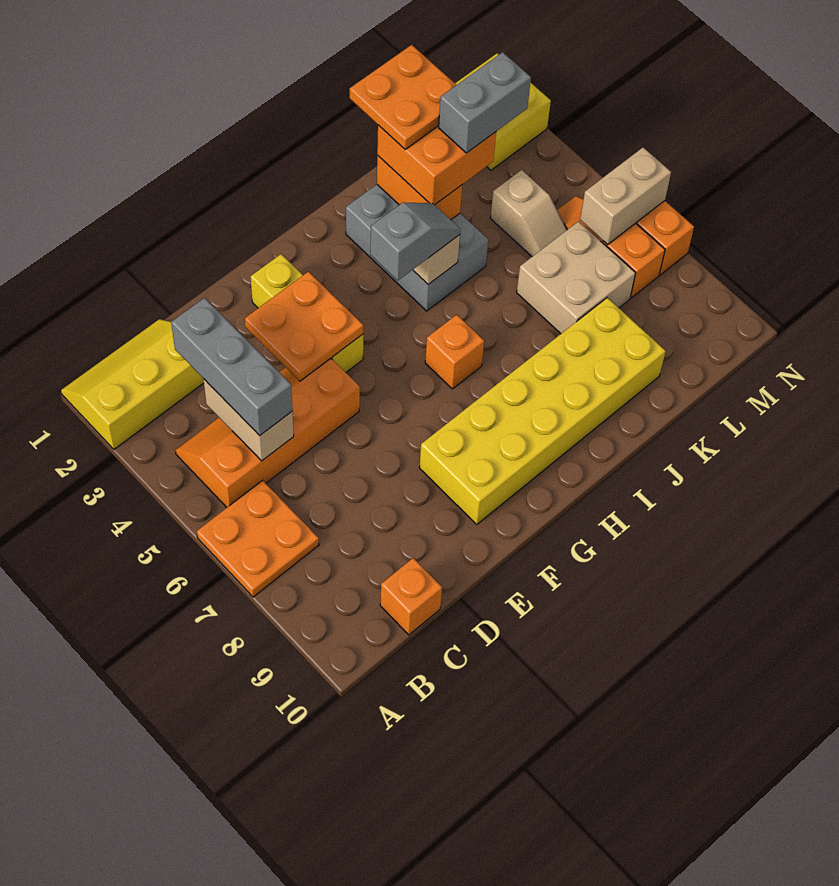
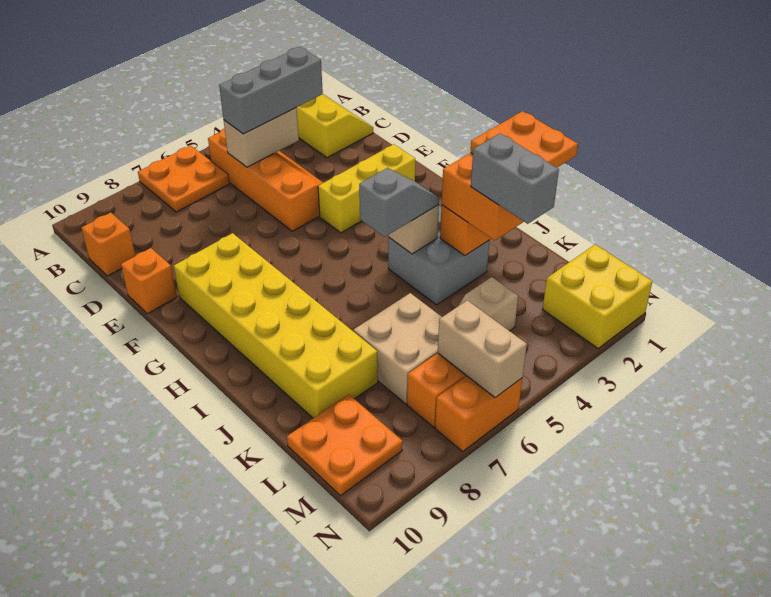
orange plate E3:F4 level 2 -> orange plate L9:M10 level 1
grey slope H4:I4 level 3 top H -> grey slope I4:I5 level 3 top 5
orange brick H6 level 1 -> orange brick E10 level 1
grey brick I2:J4 level 1 -> grey brick I3:J4 level 1

